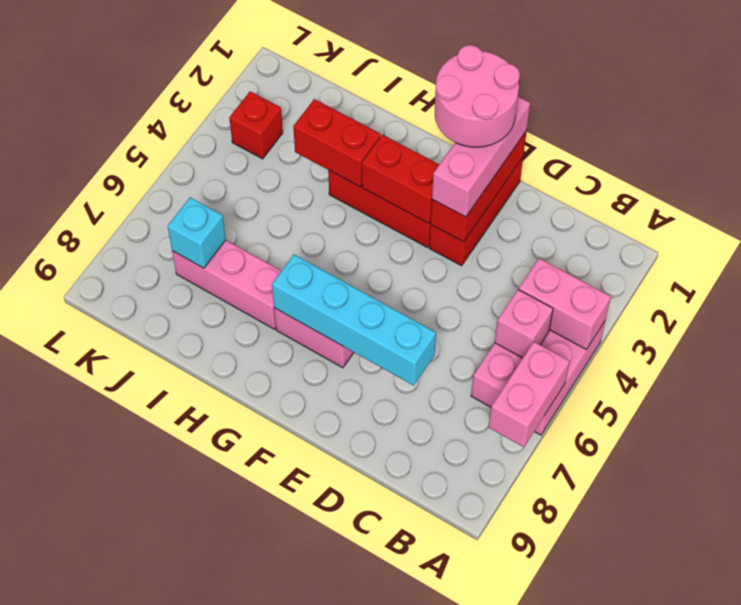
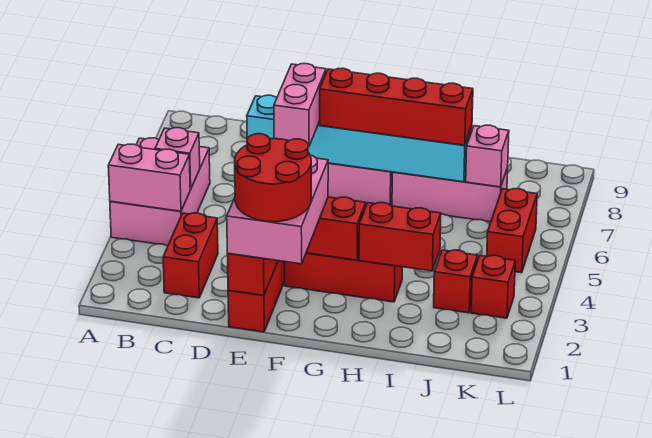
pink brick A6:A7 level 2 -> pink brick E6:E7 level 3
none -> red brick C2:C3 level 1
cyan brick D7:G7 level 2 -> cyan brick D7:I7 level 2
pink brick E1:E3 level 3 -> pink brick E1:F3 level 3
pink round brick E1:F2 level 4 -> red round brick E1:F2 level 4
none -> red brick F7:I7 level 3
none -> red brick J3 level 1
cyan brick J7 level 2 -> pink brick J7 level 2
none -> red brick K5:K6 level 1

